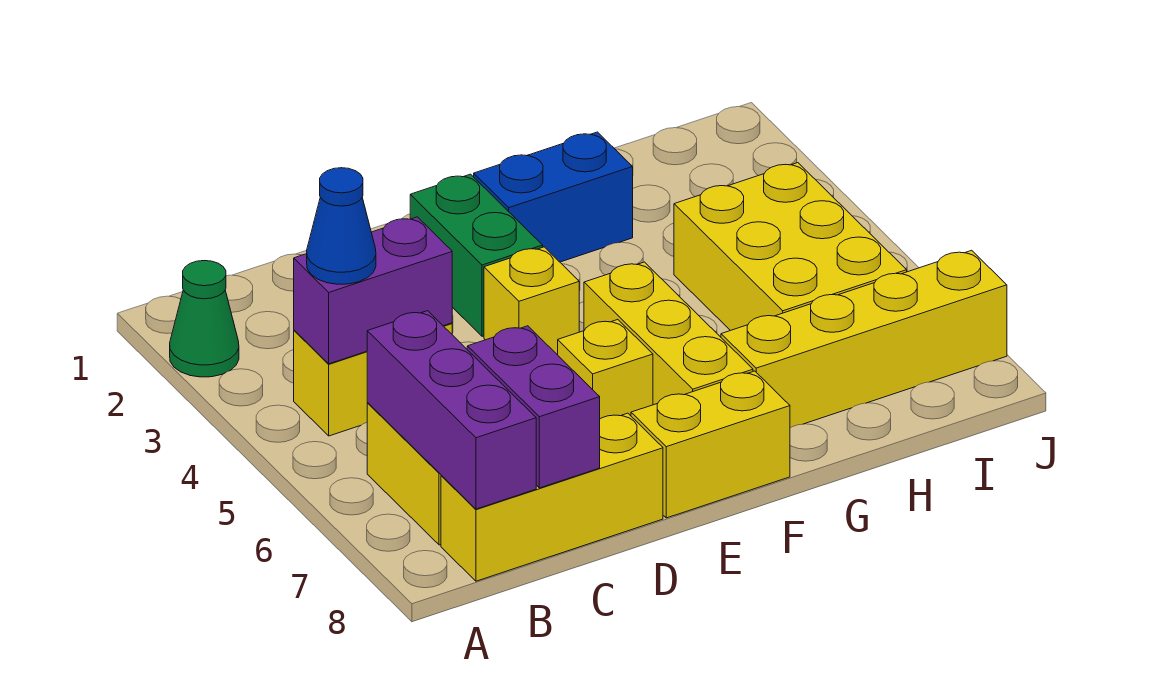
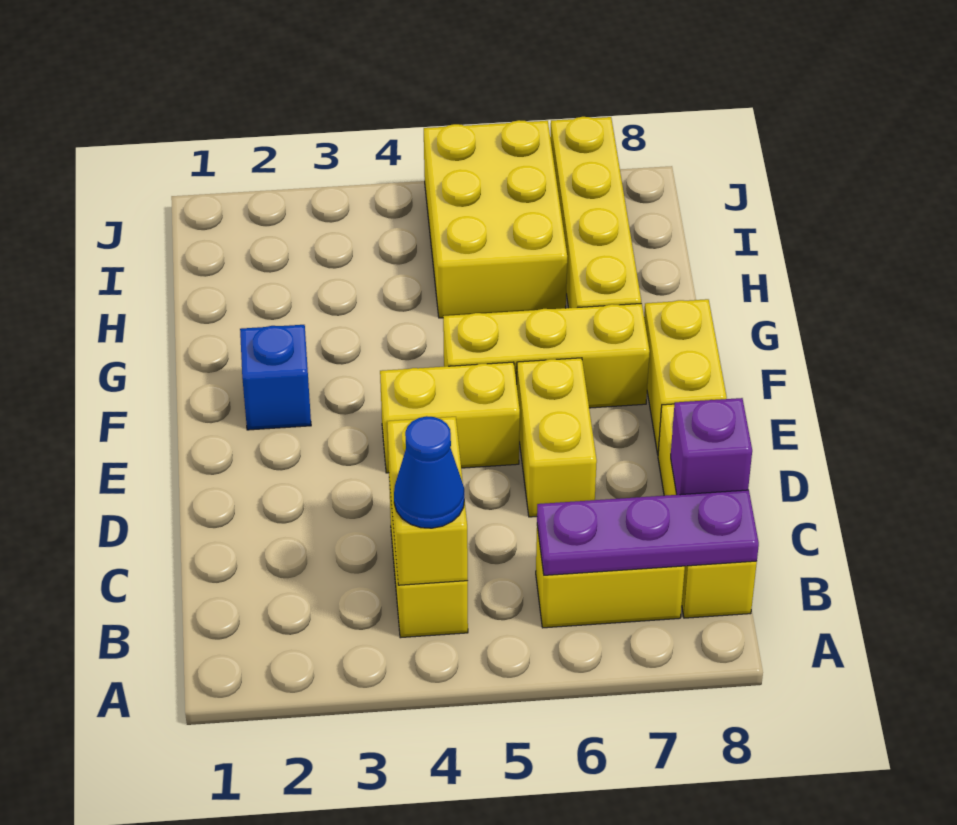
green cone A2 level 1 -> none
purple brick B4:C4 level 2 -> yellow brick B4:C4 level 2
purple brick B6:B8 level 2 -> purple plate B6:B8 level 2
purple brick C7:C8 level 2 -> purple brick C8 level 2
green brick E2:E3 level 1 -> none
yellow brick E4 level 1 -> yellow brick E4:E5 level 1
yellow brick E6 level 1 -> yellow brick D6:E6 level 1
blue brick F2:G2 level 1 -> blue brick F2 level 1
yellow brick H4:I6 level 1 -> yellow brick H5:J6 level 1

